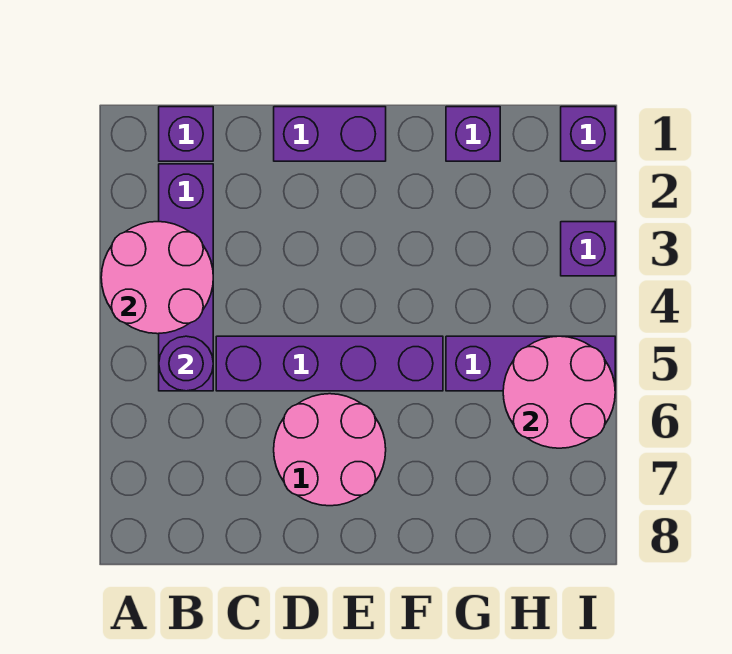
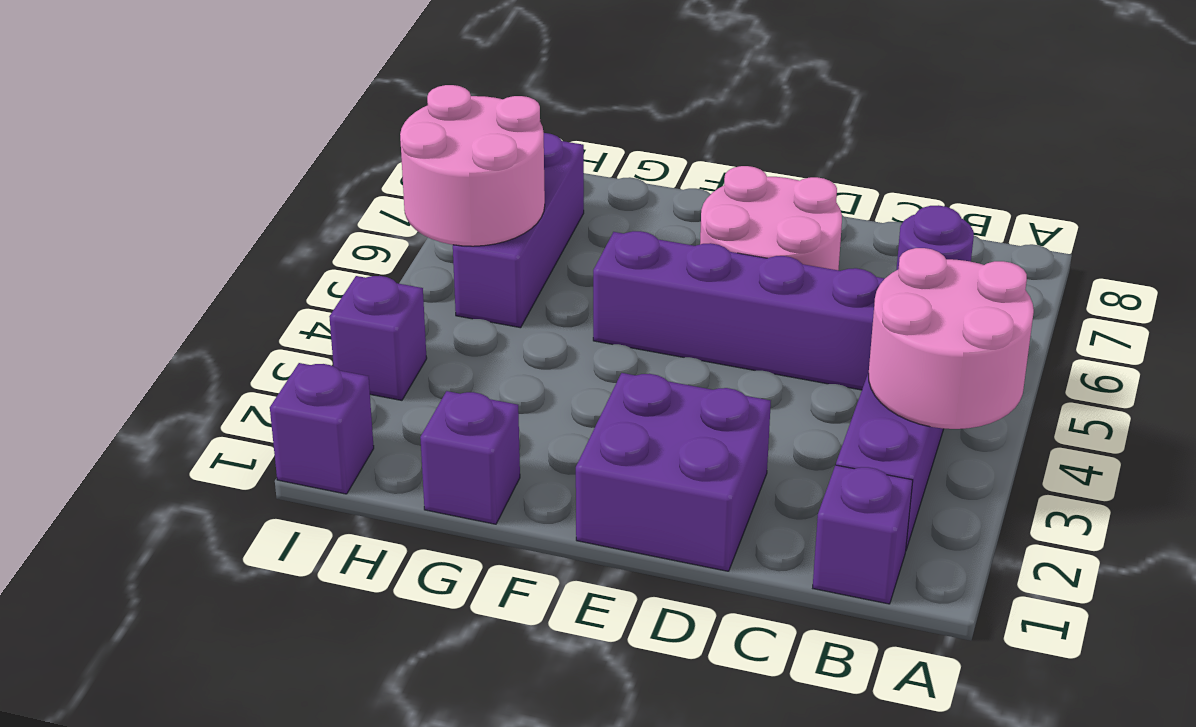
purple brick D1:E1 level 1 -> purple brick D1:E2 level 1
purple brick G5:I5 level 1 -> purple brick H5:H7 level 1

